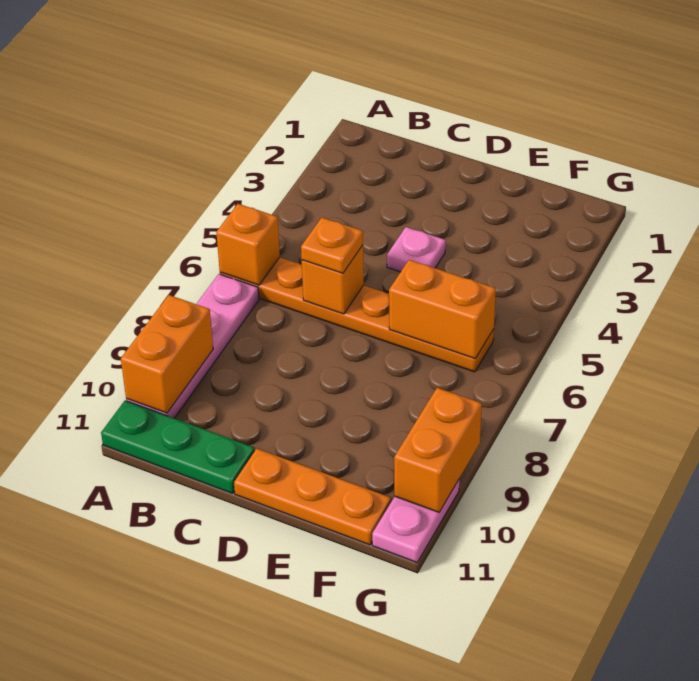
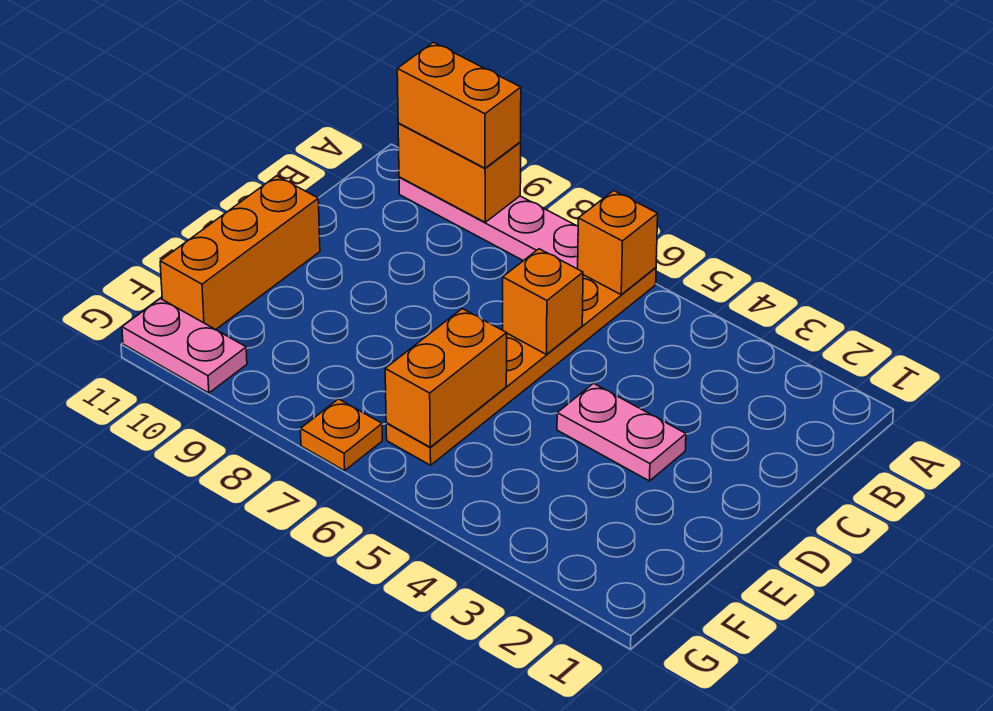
green plate A11:C11 level 1 -> none
orange plate C6 level 3 -> orange plate G7 level 1
pink plate D4 level 1 -> pink plate D3:D4 level 1
orange plate D11:F11 level 1 -> orange brick D11:F11 level 1
orange brick G9:G10 level 2 -> orange brick A9:A10 level 3

